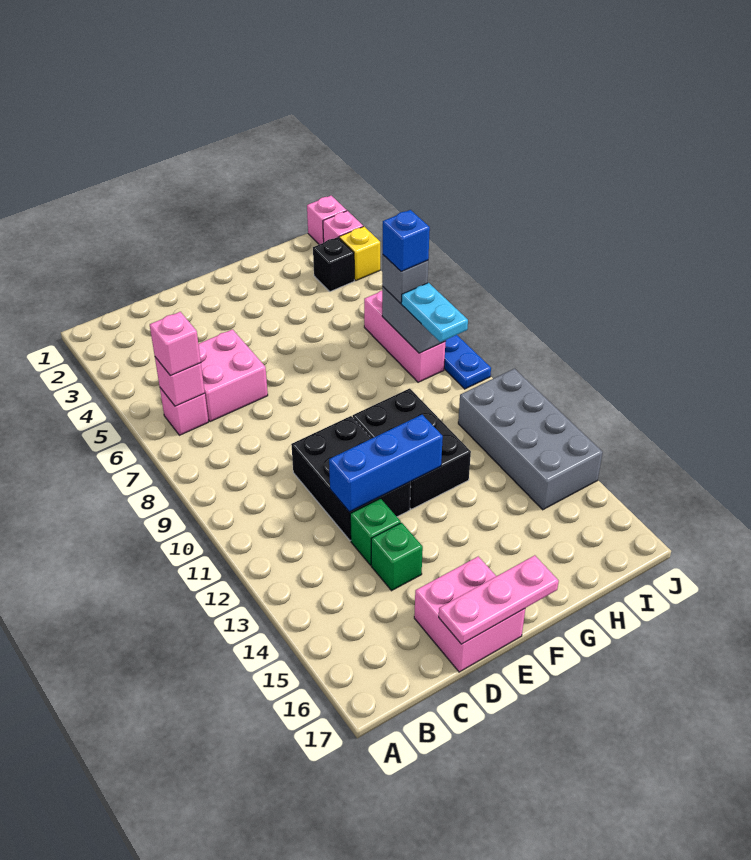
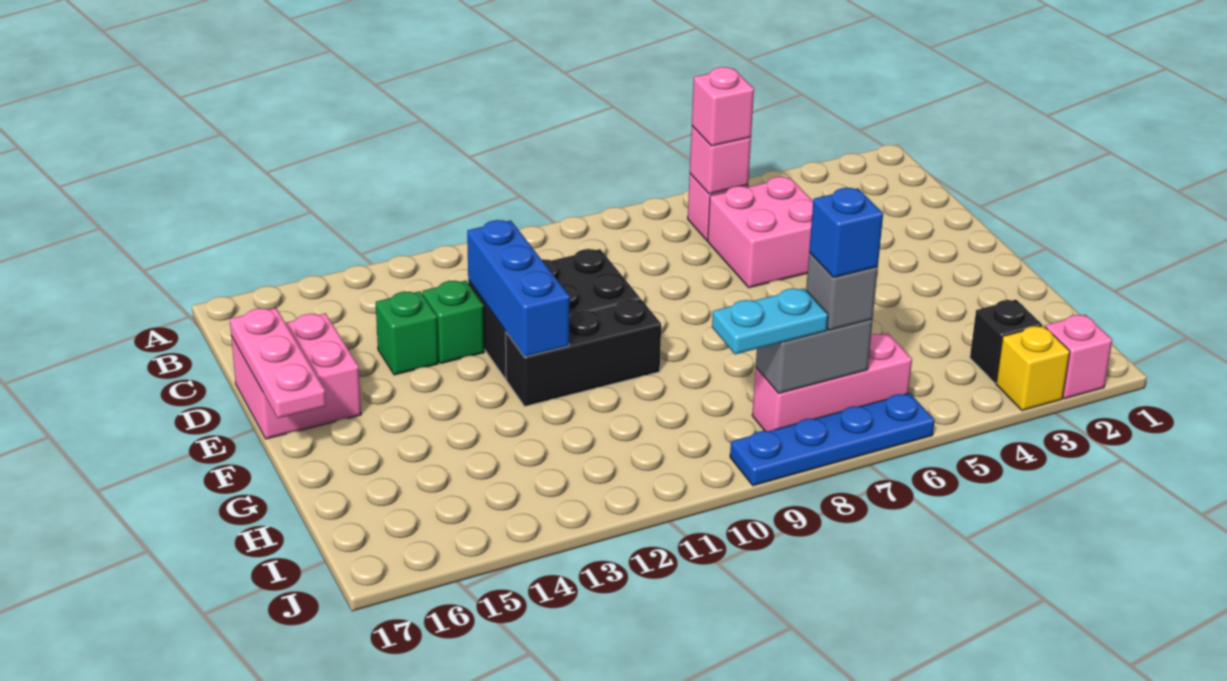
black brick F10:G12 level 1 -> black brick F10:F12 level 1
grey brick I11:J14 level 1 -> none
pink brick J1 level 1 -> none

